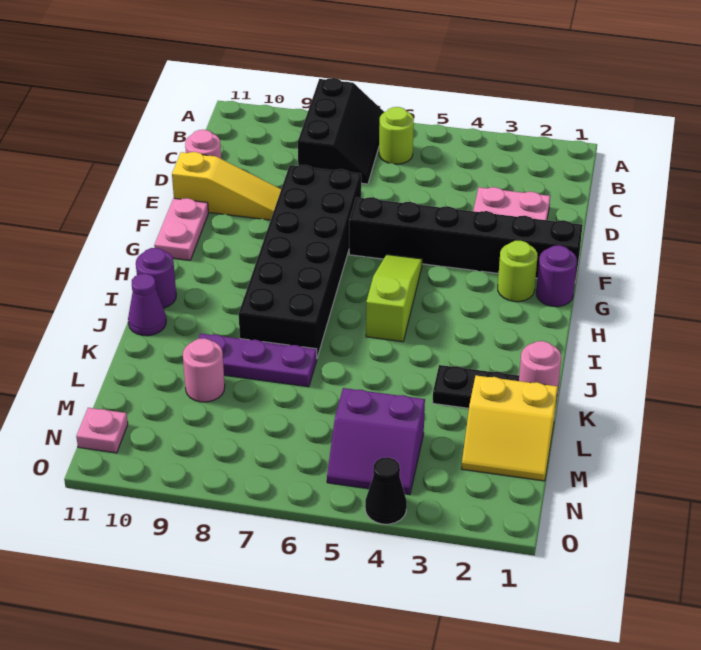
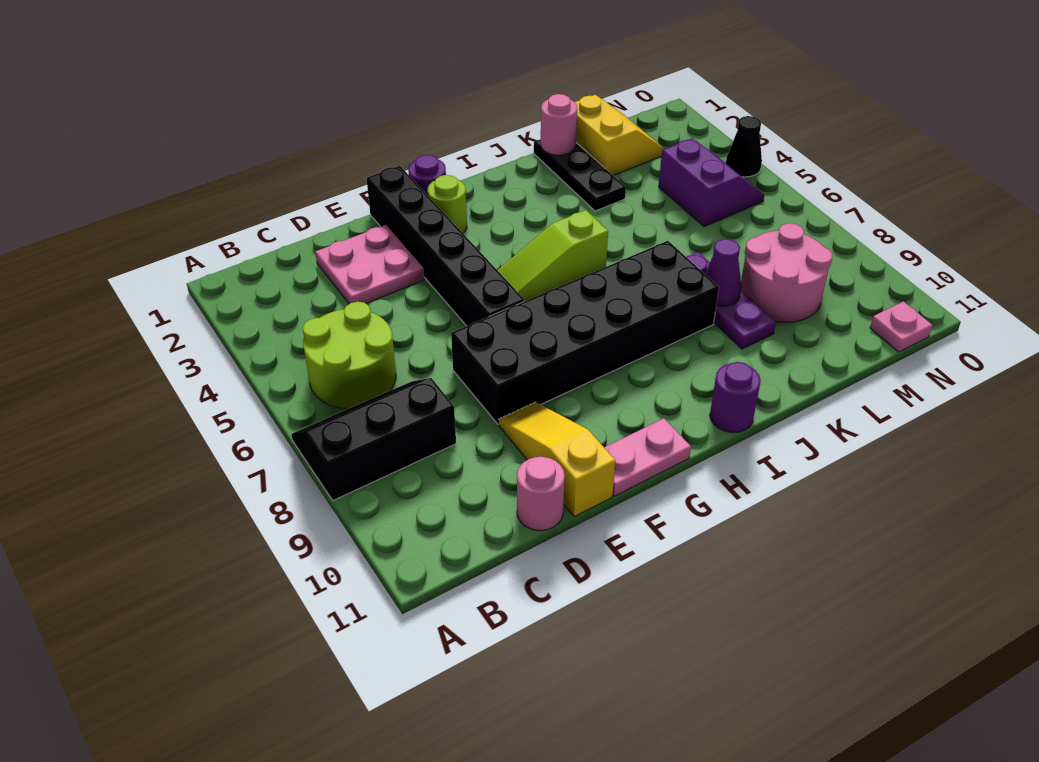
lime round brick B6 level 1 -> lime round brick B5:C6 level 1
purple cone J11 level 1 -> purple cone K8 level 2
pink round brick L9 level 1 -> pink round brick L8:M9 level 1

